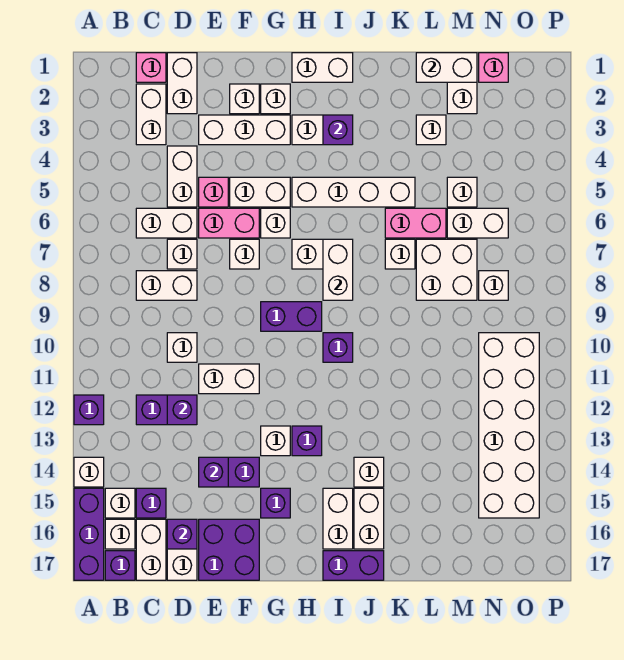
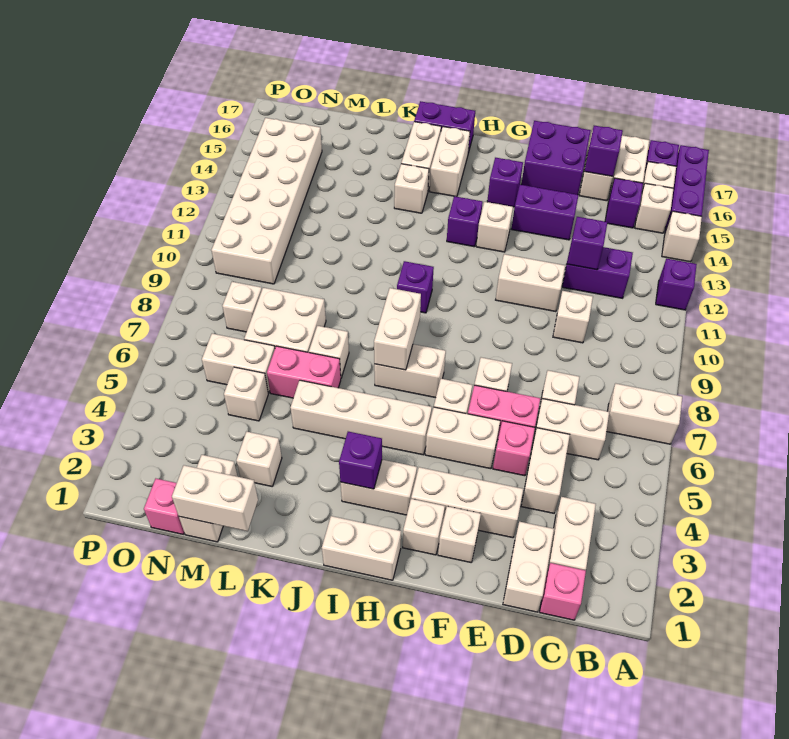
white brick C8:D8 level 1 -> white brick A7:B7 level 1
purple brick E14 level 2 -> none
purple brick G9:H9 level 1 -> none

